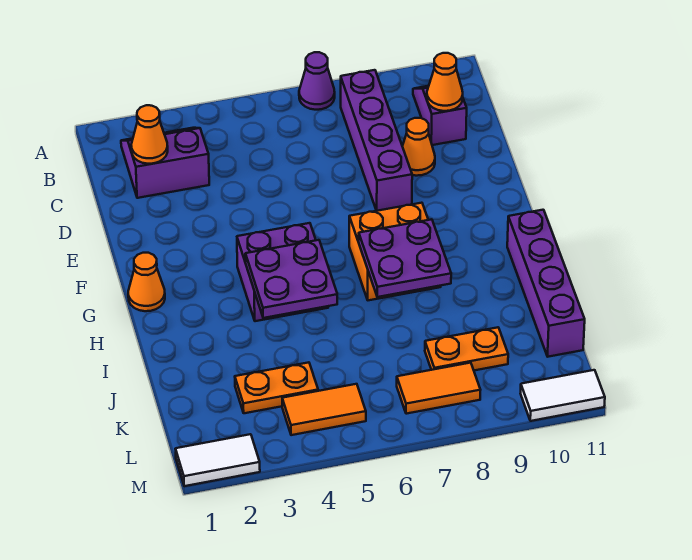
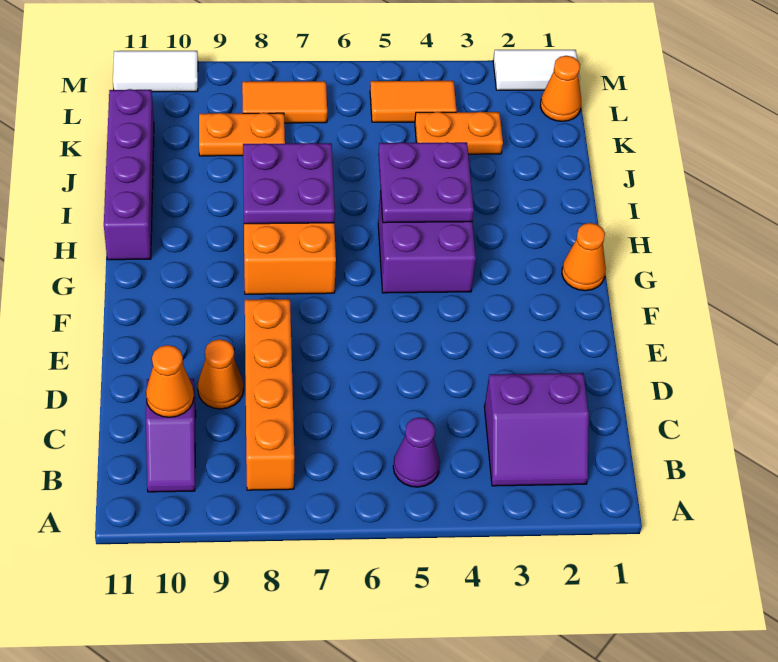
purple cone A7 level 1 -> purple cone B5 level 1
purple brick B8:E8 level 1 -> orange brick B8:E8 level 1
orange cone C2 level 2 -> orange cone L1 level 1

